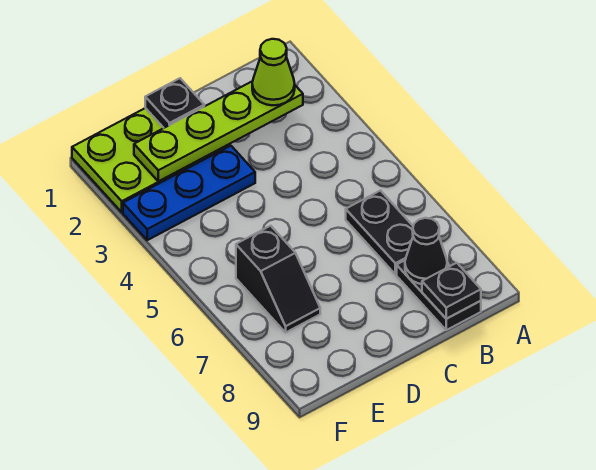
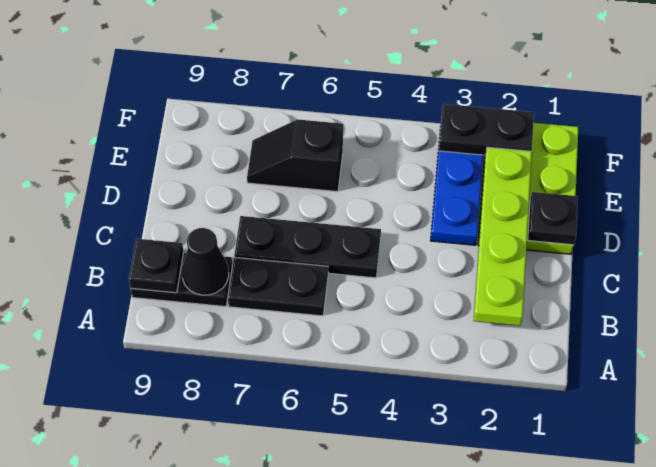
lime cone B2 level 3 -> none
none -> black plate C5:C7 level 1
none -> black plate F2:F3 level 2

